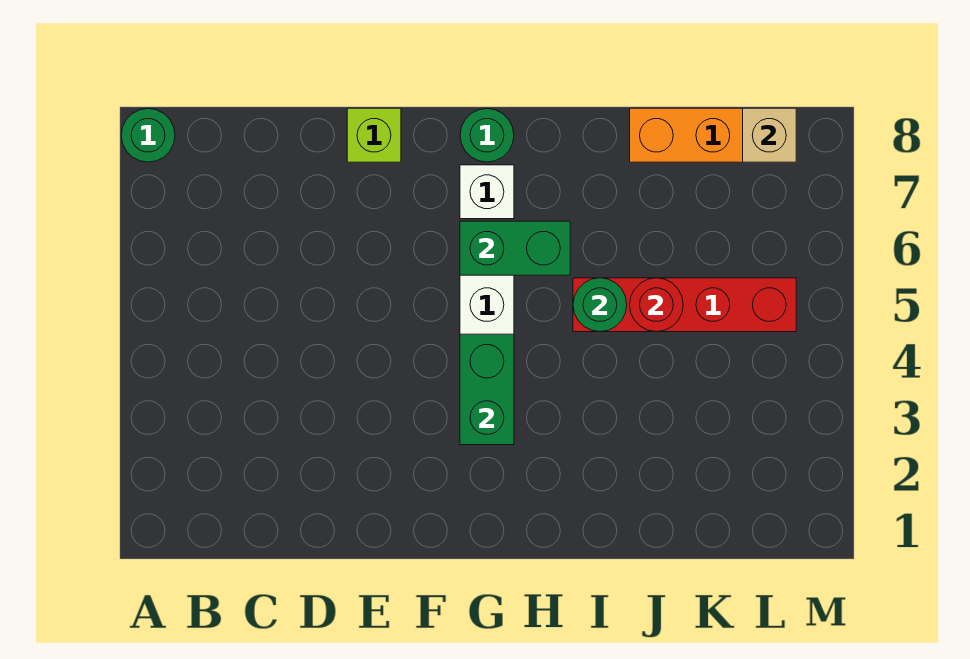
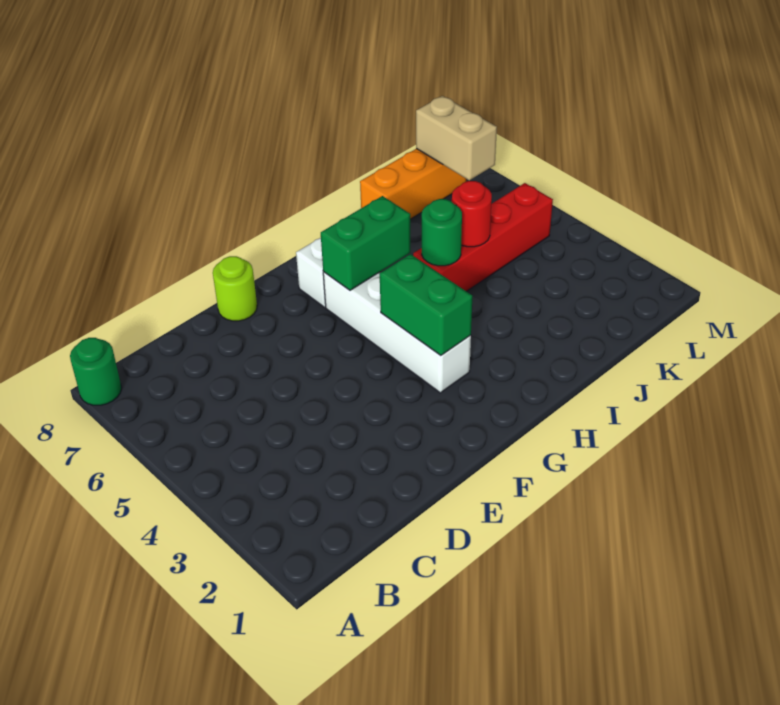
lime brick E8 level 1 -> lime round brick E8 level 1
green round brick G8 level 1 -> none
tan brick L8 level 2 -> tan brick L7:L8 level 2

